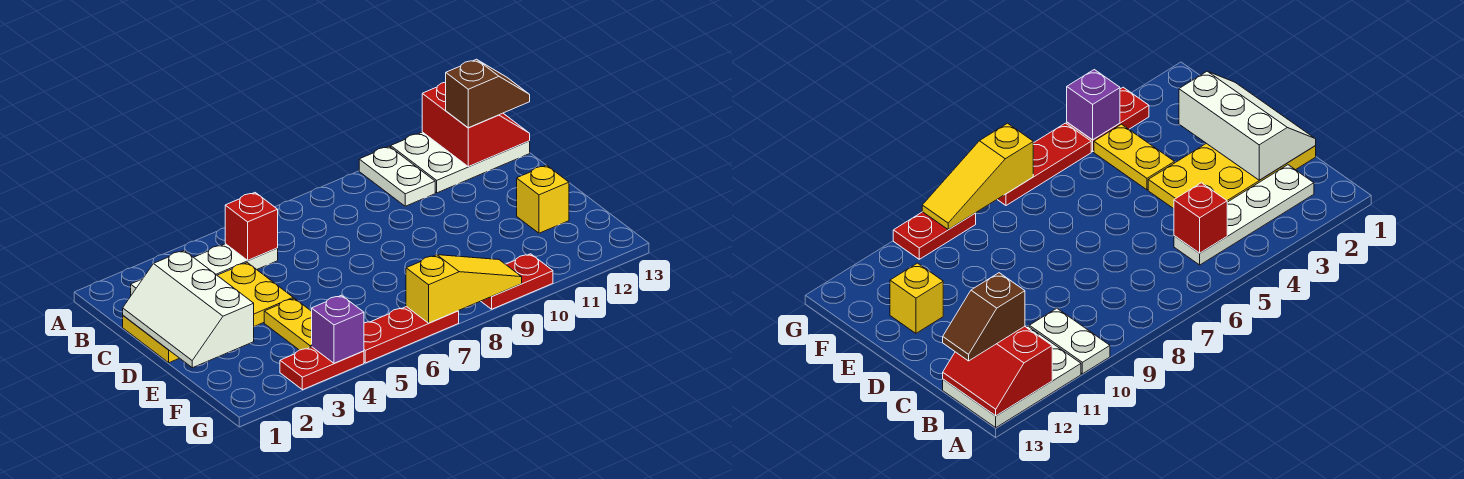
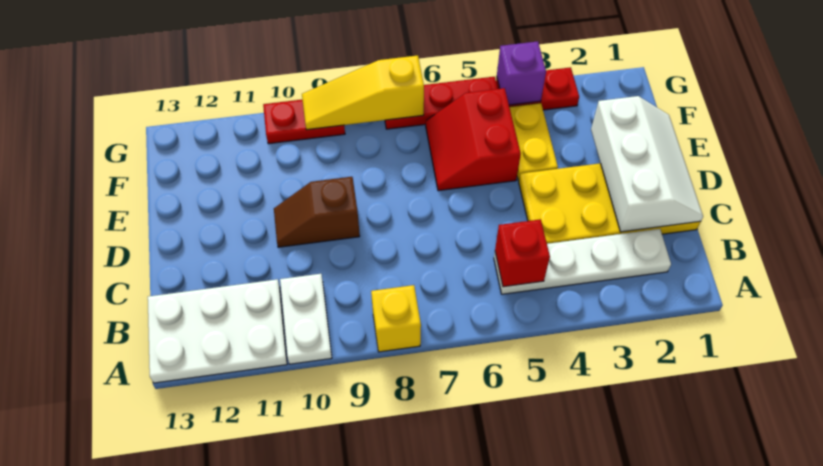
red slope A12:B13 level 2 top 12 -> red slope E5:F6 level 1 top 5
brown slope B12:B13 level 3 top 12 -> brown slope D9:D10 level 1 top 9
yellow brick E12 level 1 -> yellow brick A8 level 1

